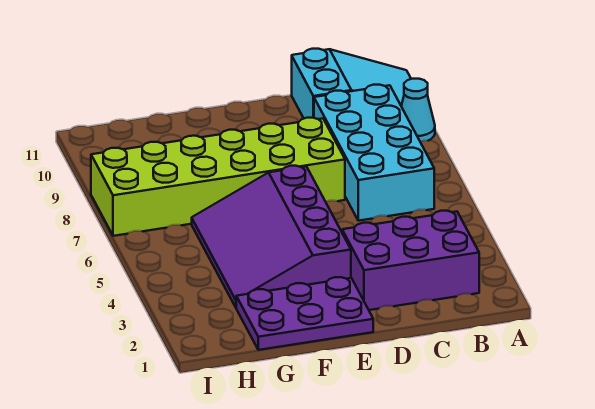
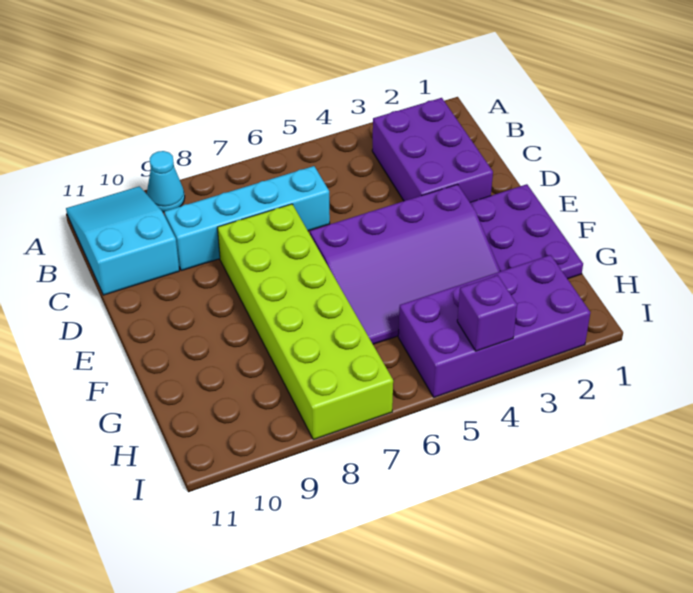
cyan brick B6:C9 level 1 -> cyan brick C6:C9 level 1
none -> purple brick H2:I5 level 1
none -> purple brick I4 level 2

